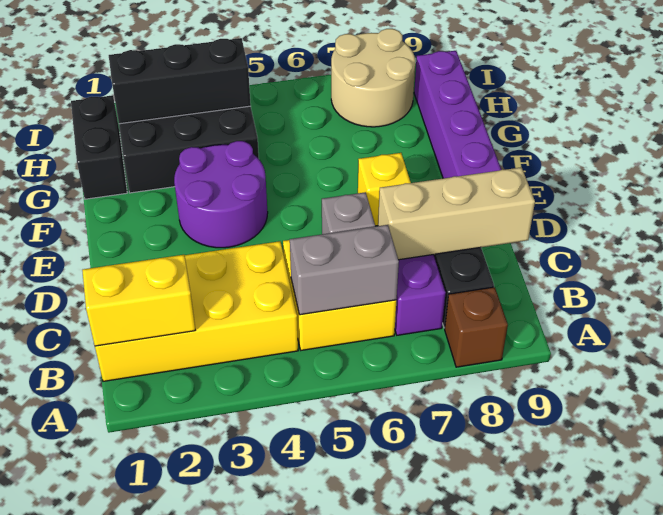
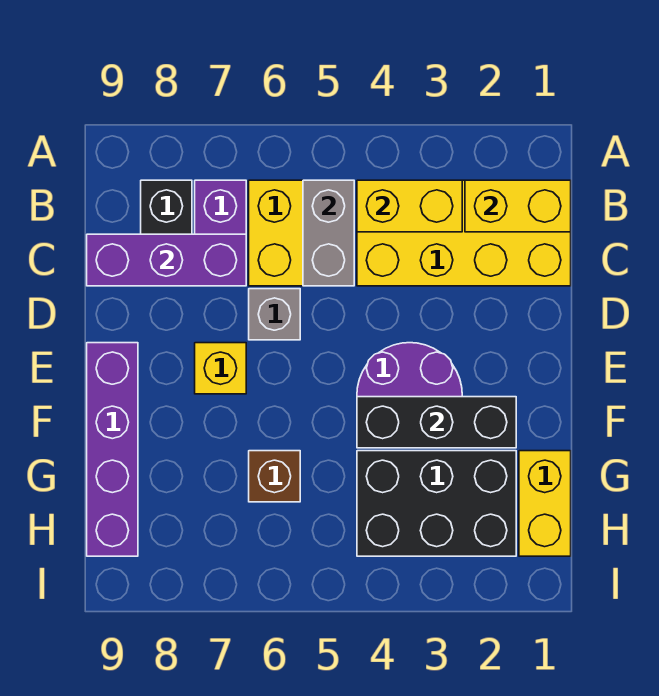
brown brick A8 level 1 -> brown brick G6 level 1
none -> yellow brick B3:B4 level 2
grey brick B5:B6 level 2 -> grey brick B5:C5 level 2
tan brick C7:C9 level 2 -> purple brick C7:C9 level 2
black brick G1:H1 level 1 -> yellow brick G1:H1 level 1
black brick H2:H4 level 2 -> black brick F2:F4 level 2
tan round brick H7:I8 level 1 -> none

